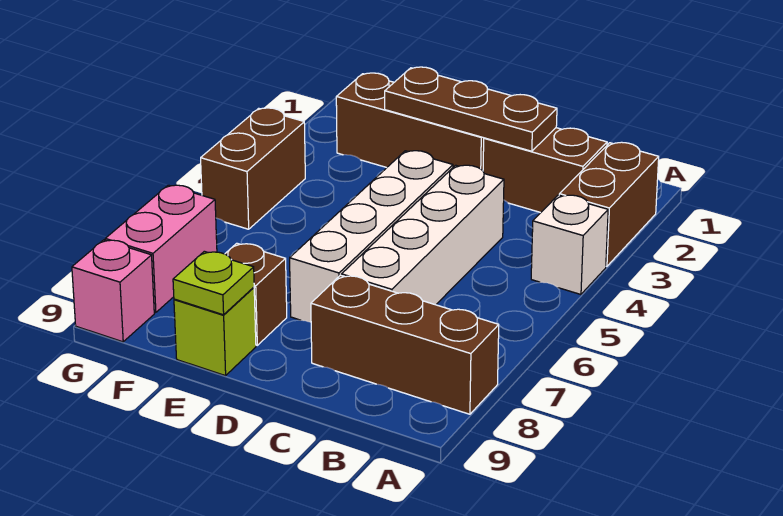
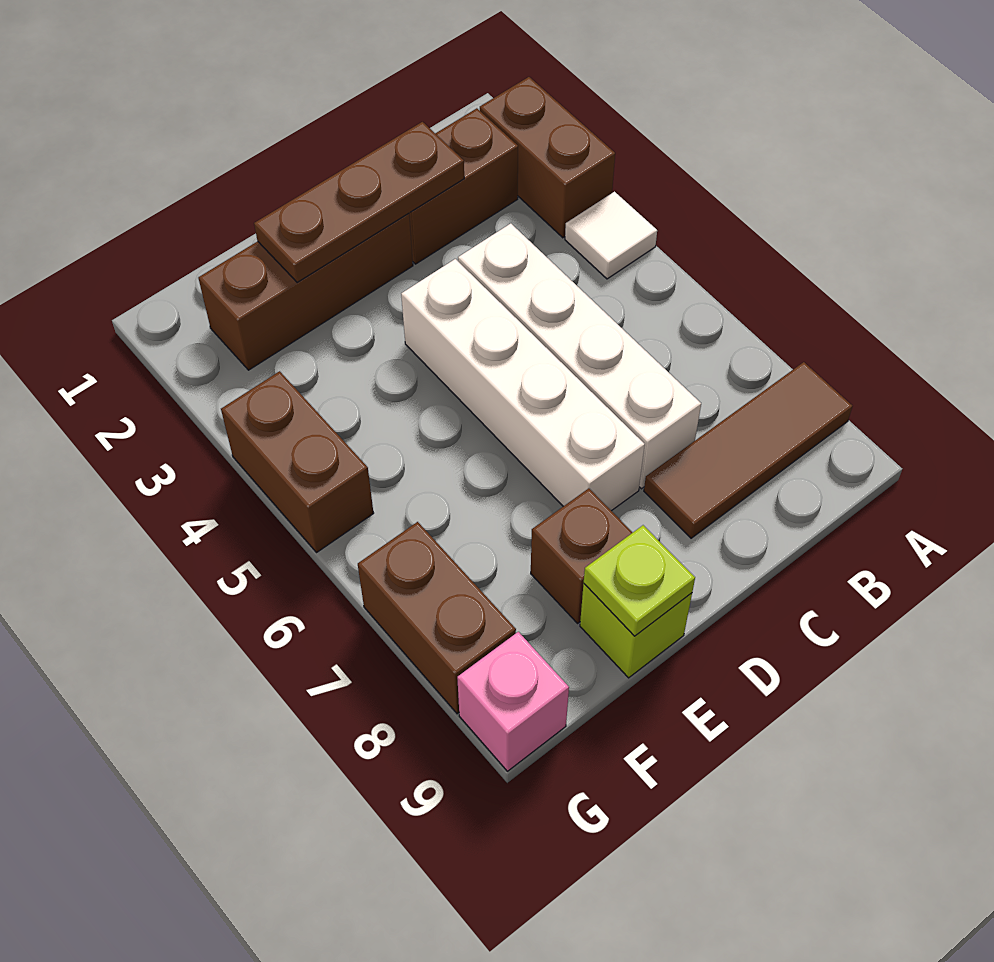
white brick A4 level 1 -> white tile A4 level 1
brown brick A8:C8 level 1 -> brown tile A8:C8 level 1
pink brick G7:G8 level 1 -> brown brick G7:G8 level 1

